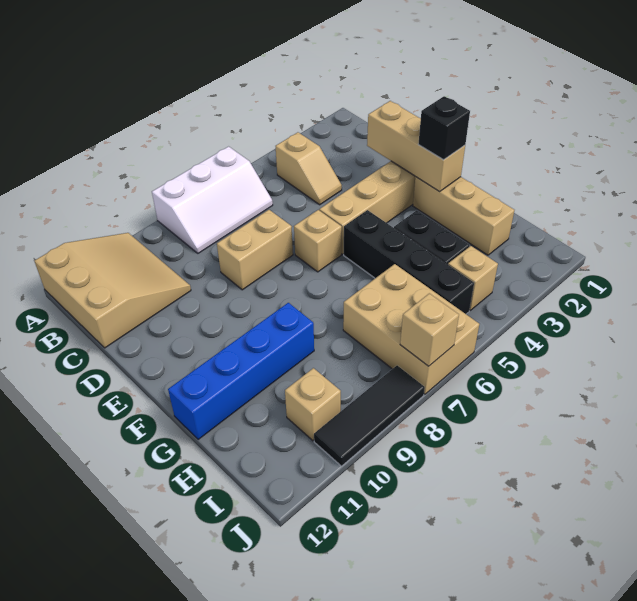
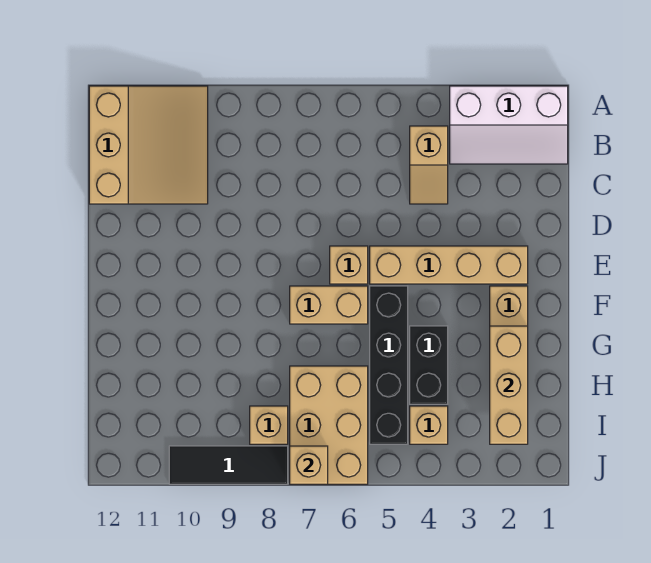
white slope A6:B8 level 1 top A -> white slope A1:B3 level 1 top A
tan brick D2:F2 level 2 -> tan brick G2:I2 level 2
tan brick D7:D8 level 1 -> tan brick F6:F7 level 1
black brick F2 level 3 -> none
blue brick G9:G12 level 1 -> none
tan brick I10 level 1 -> tan brick I8 level 1

